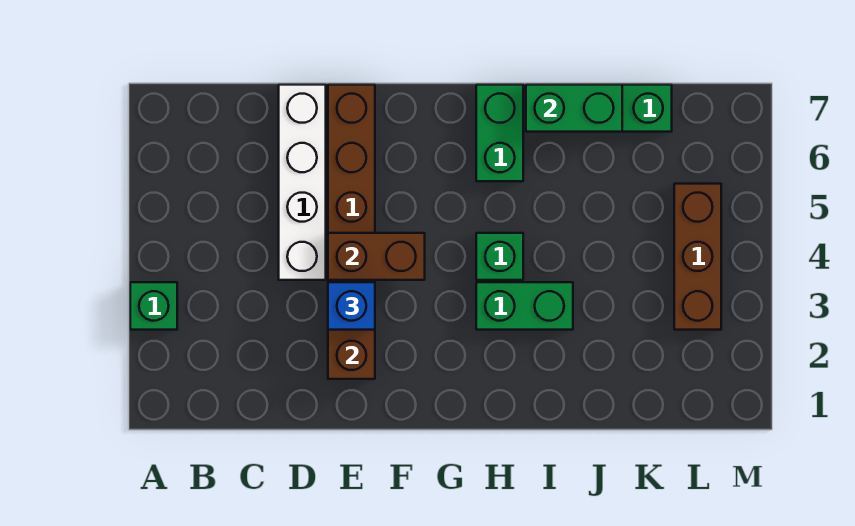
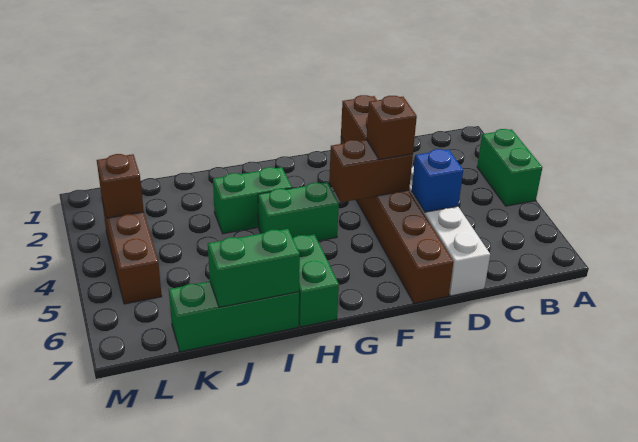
green brick A3 level 1 -> green brick A3:A4 level 1
blue brick E3 level 3 -> blue brick D5 level 2
none -> brown brick E4 level 3
green brick H4 level 1 -> green brick G4:H4 level 1
none -> brown brick L3 level 2

